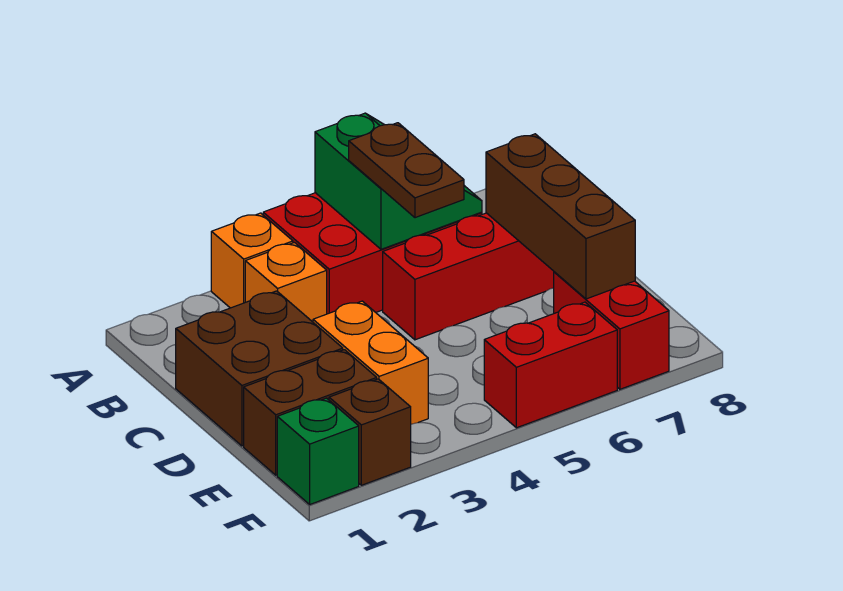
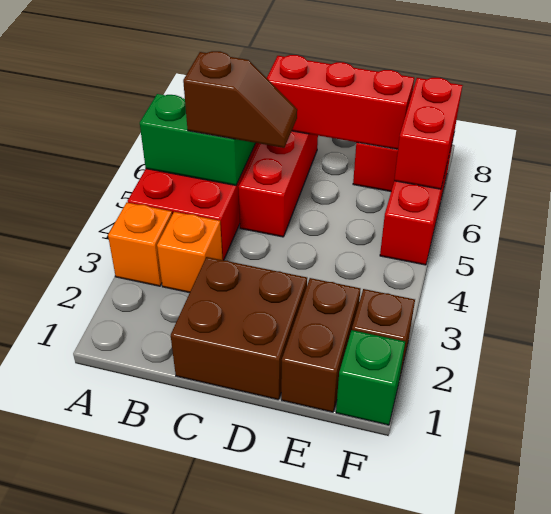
brown plate B5:C5 level 3 -> brown slope B5:C5 level 3 top B
brown brick C7:E7 level 2 -> red brick C7:E7 level 2
orange brick D3:E3 level 1 -> none
none -> red brick F6:F7 level 2

